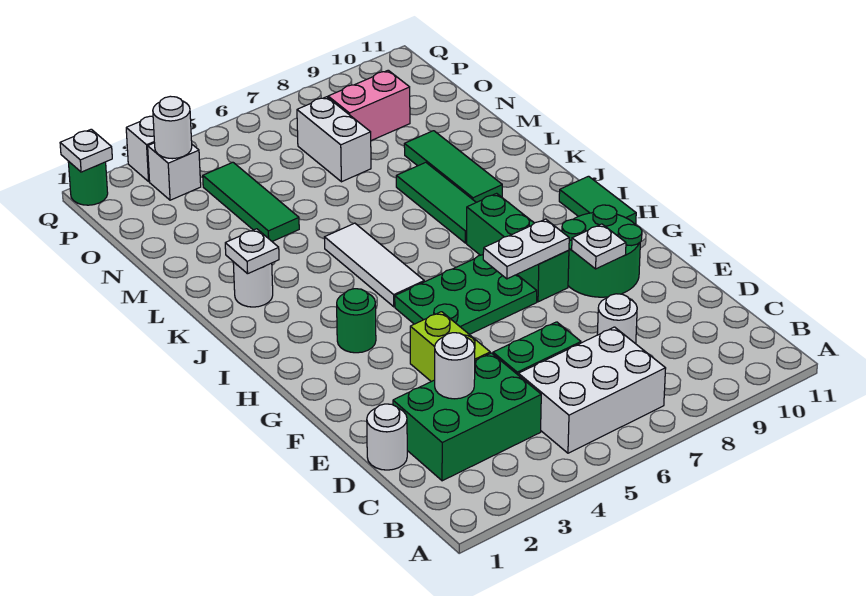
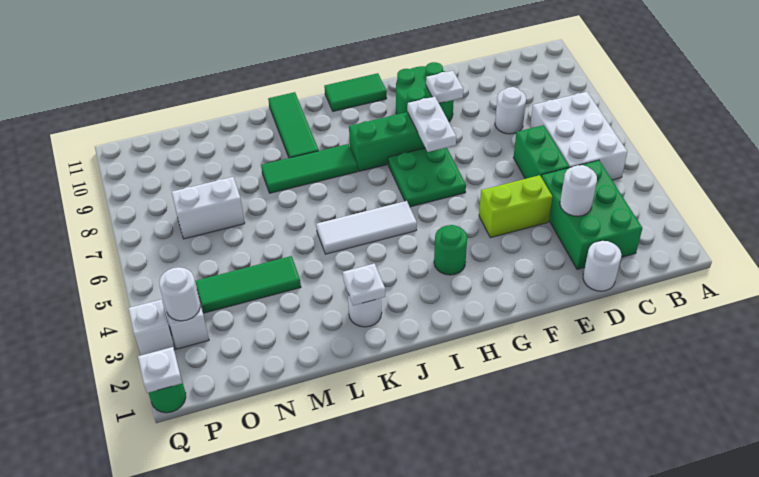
green plate G5:H7 level 1 -> green plate G6:H7 level 1
green tile K9:M9 level 1 -> green tile K9:K11 level 1
pink brick O8:O9 level 1 -> none

